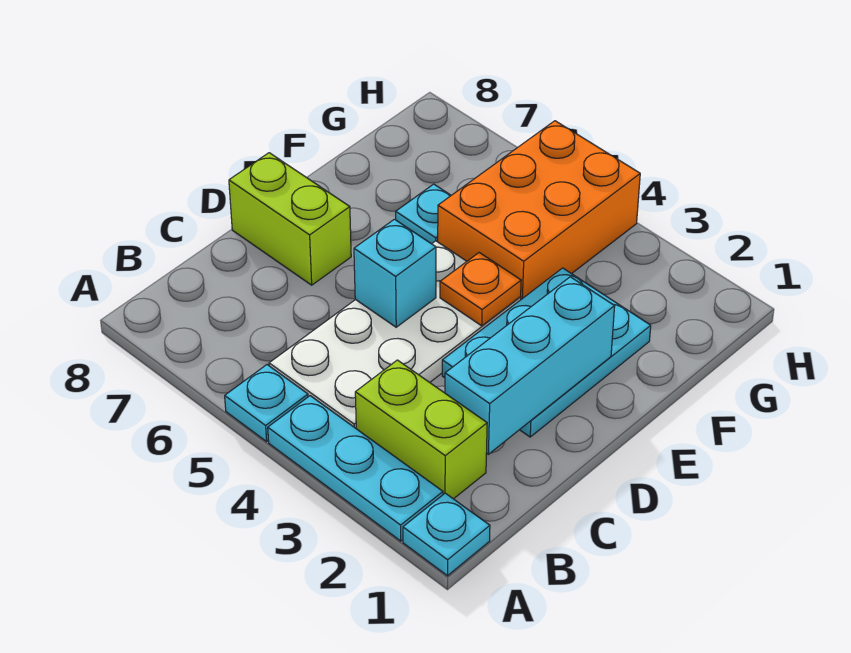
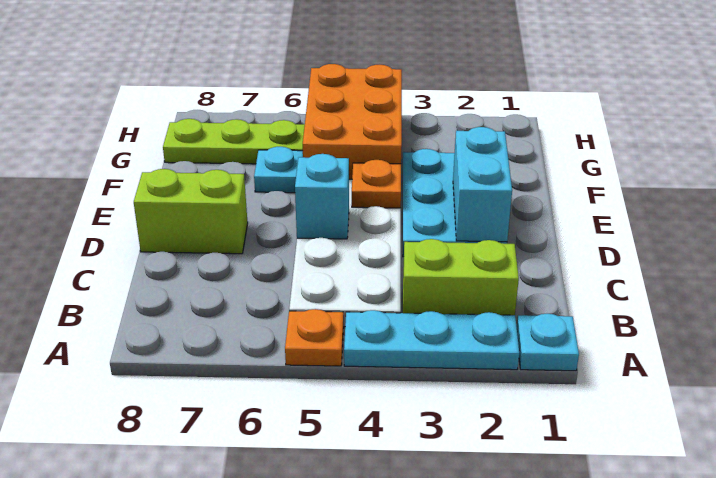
cyan plate A5 level 1 -> orange plate A5 level 1
cyan brick C2:E2 level 2 -> cyan brick D2:E2 level 2
none -> lime plate G6:G8 level 1

